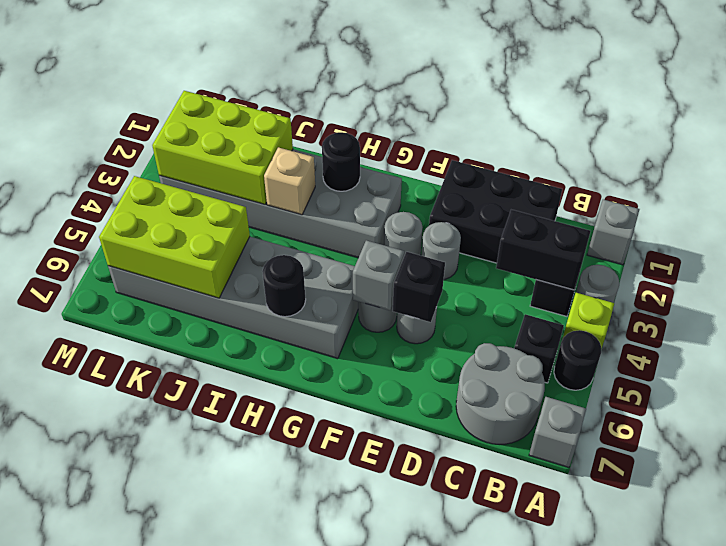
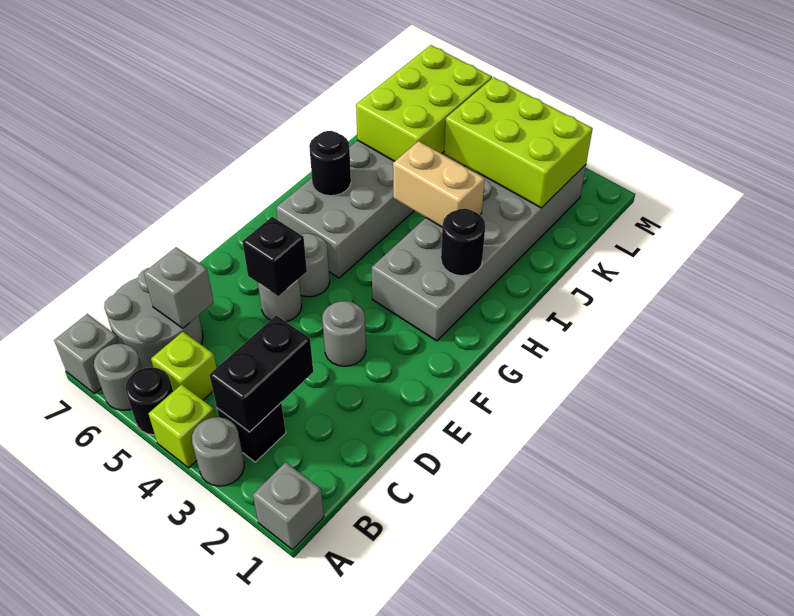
black brick B5 level 1 -> lime brick B5 level 1
black brick C1:E2 level 1 -> none
grey round brick F3 level 1 -> grey round brick A6 level 1
grey brick F5 level 2 -> grey brick C6 level 2
tan brick I3 level 2 -> tan brick I3:I4 level 2
lime brick J2:L3 level 2 -> lime brick K2:L4 level 2

